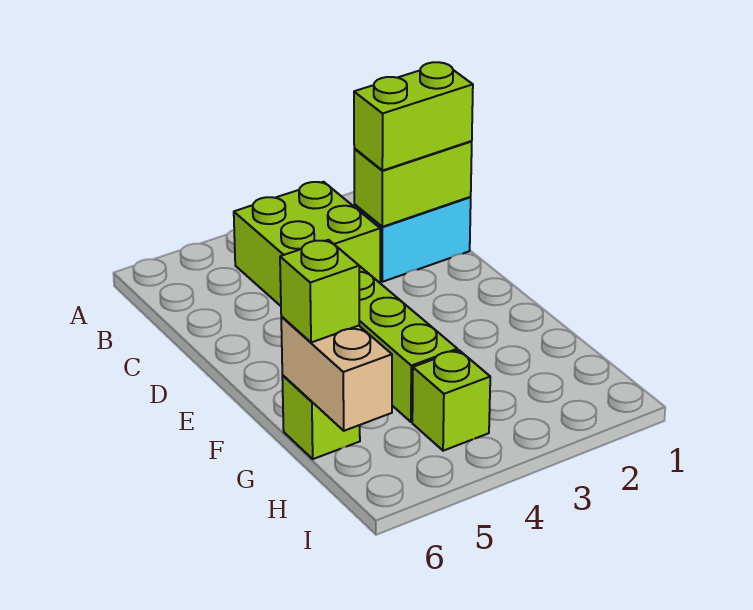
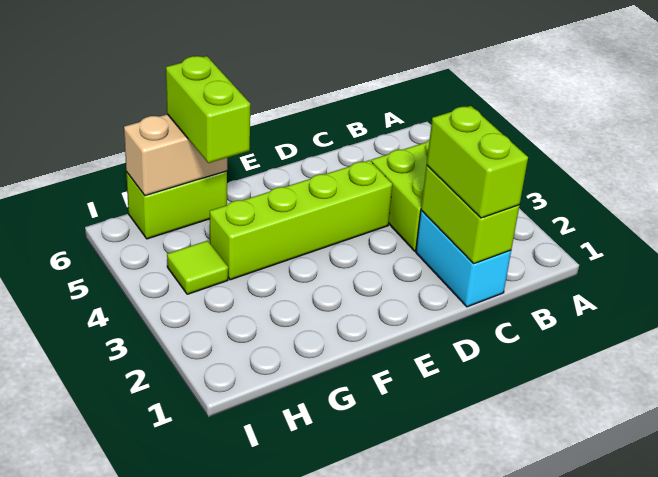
lime brick G6 level 1 -> lime brick G6:H6 level 1
lime brick G6 level 3 -> lime brick G5:G6 level 3
lime brick H4 level 1 -> lime tile H4 level 1

